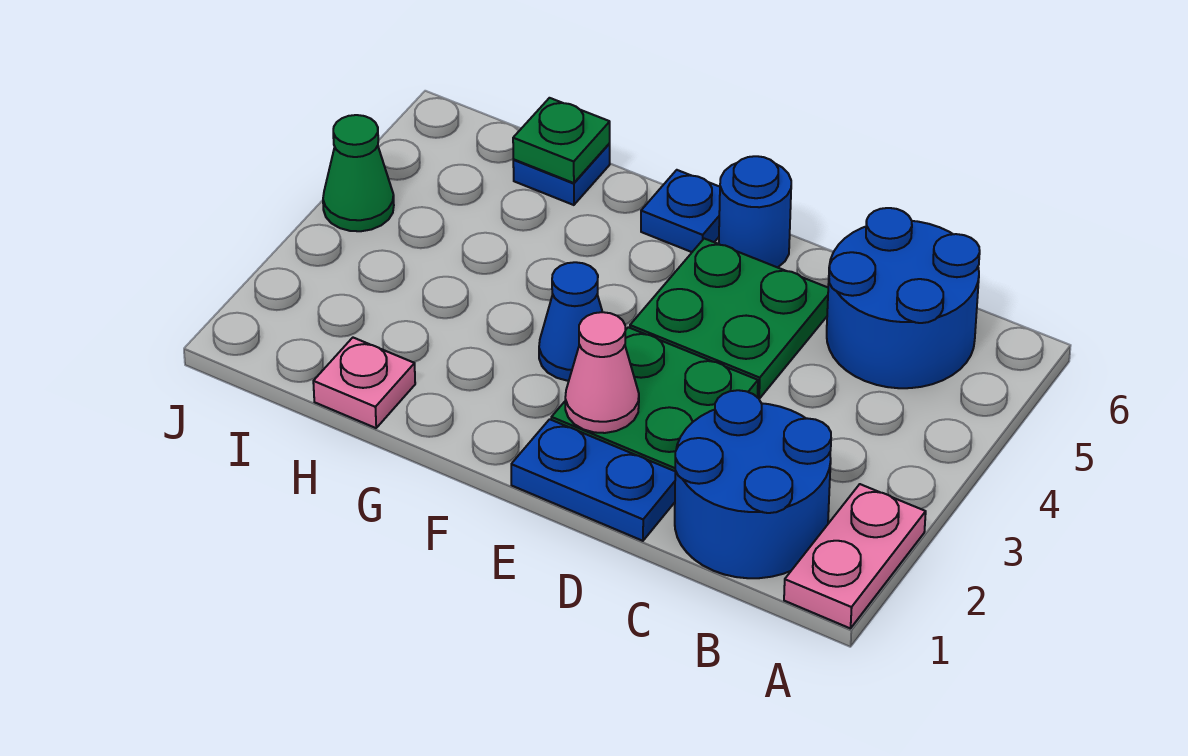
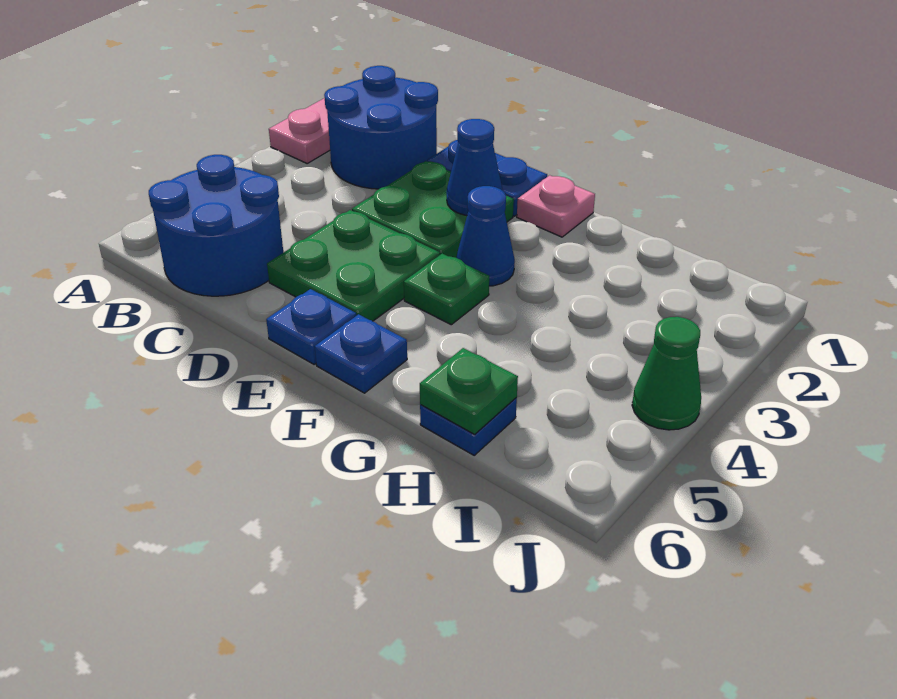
pink cone E2 level 2 -> blue cone E2 level 2
blue round brick E6 level 1 -> blue plate E6 level 1
none -> green plate F4 level 1
pink plate H1 level 1 -> pink plate F1 level 1

